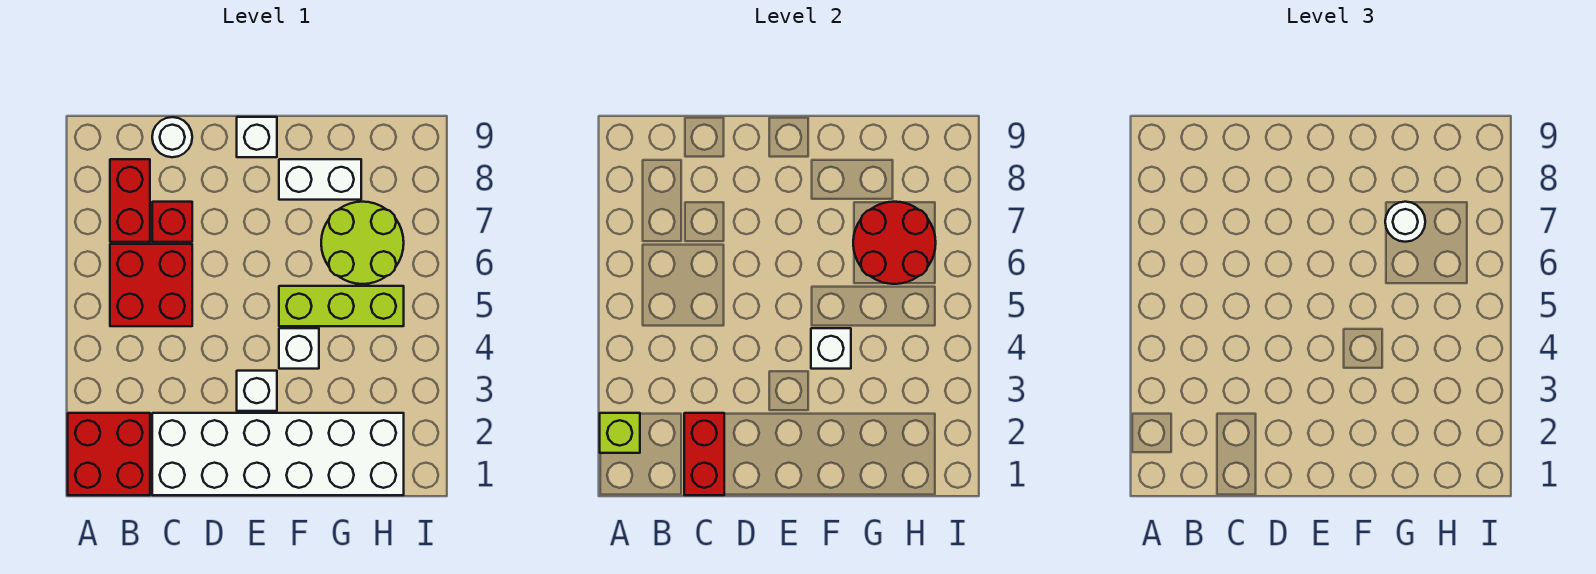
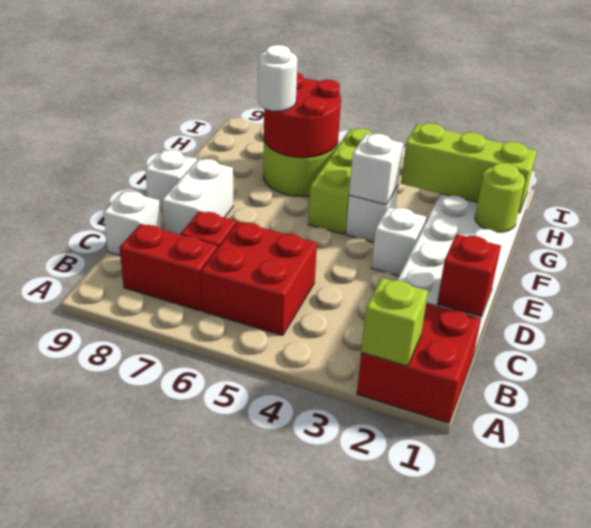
red brick C1:C2 level 2 -> red brick C1 level 2
white round brick C9 level 1 -> white brick C9 level 1
none -> lime round brick F1 level 2
white brick F8:G8 level 1 -> white brick D8:E8 level 1
none -> lime brick G1:G3 level 2

